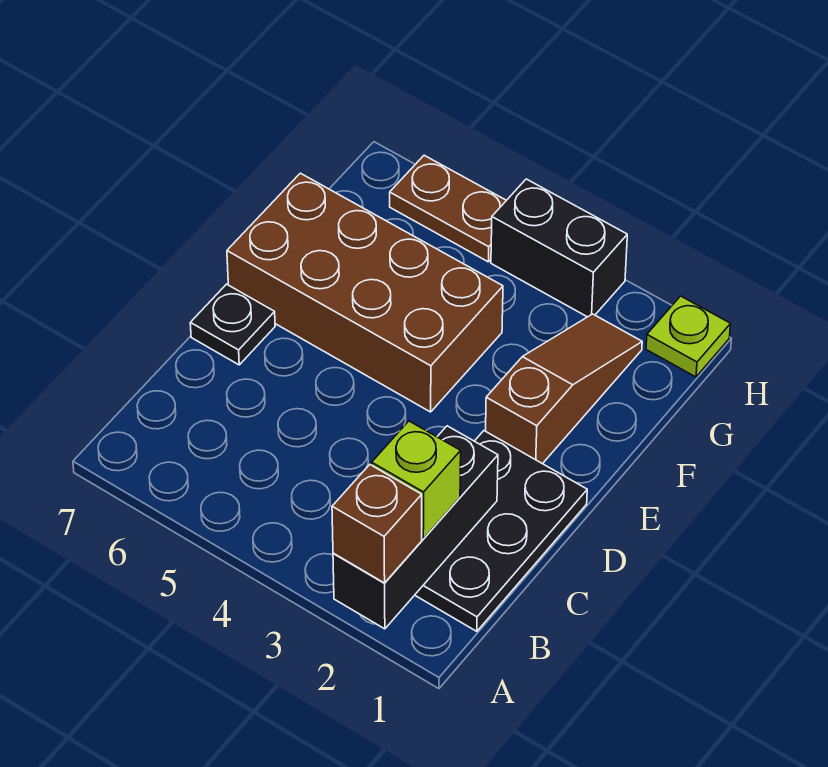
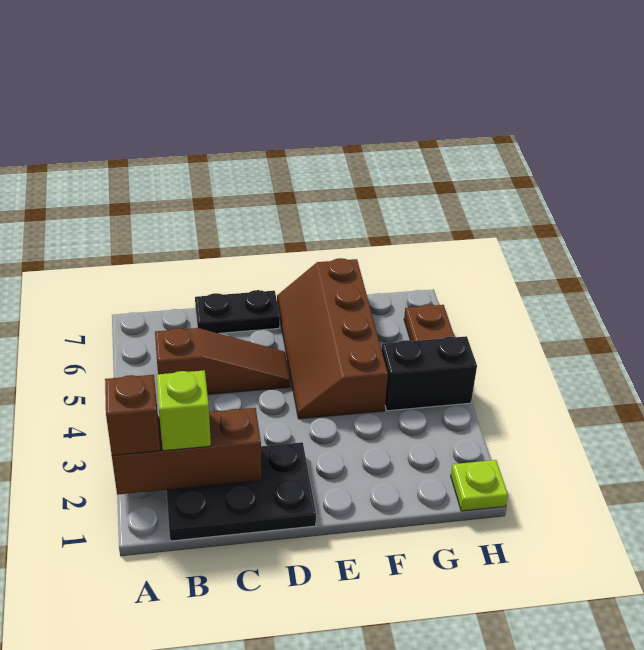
black brick A2:C2 level 2 -> brown brick A2:C2 level 2
black plate D7 level 1 -> black plate C7:D7 level 1
brown slope E2:G2 level 1 top E -> brown slope B5:D5 level 1 top B
brown brick E4:F7 level 1 -> brown slope E4:F7 level 1 top F
black brick H3:H4 level 1 -> black brick G4:H4 level 1

